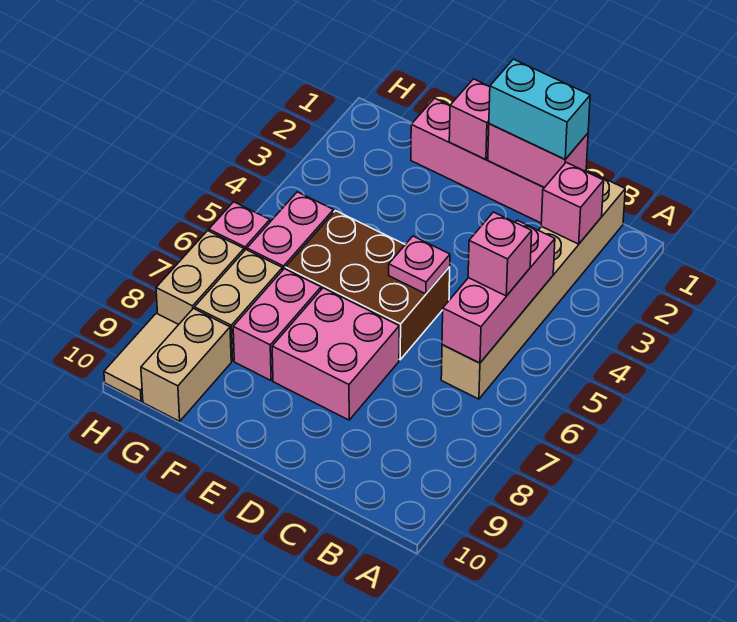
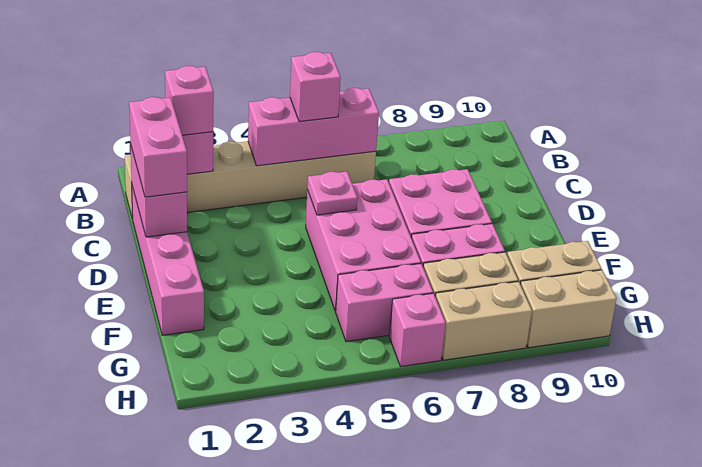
cyan brick C1:D1 level 3 -> pink brick C1:D1 level 3
brown brick D5:F6 level 1 -> pink brick D5:F6 level 1
pink brick E1 level 2 -> pink brick B2 level 3
tan tile H9:H10 level 1 -> tan brick H9:H10 level 1

